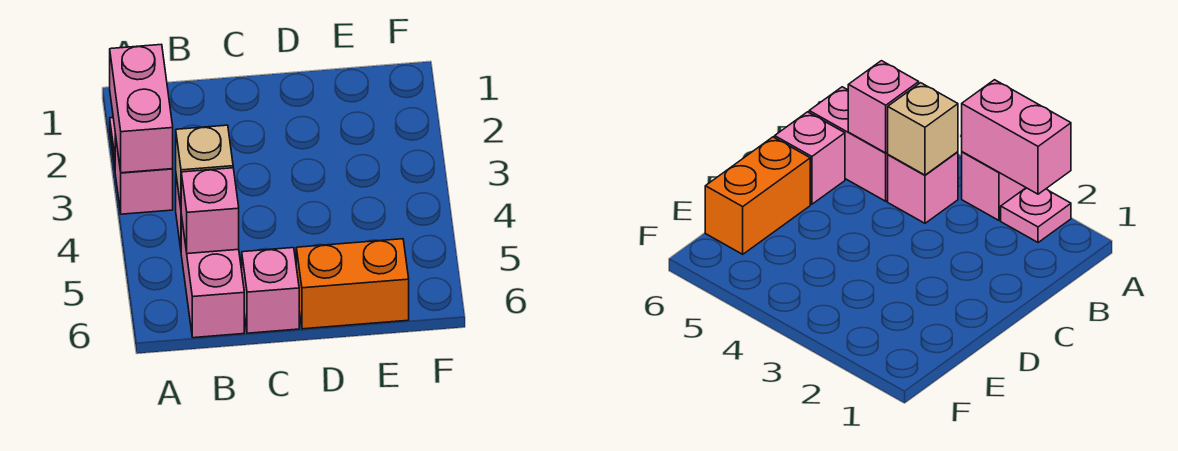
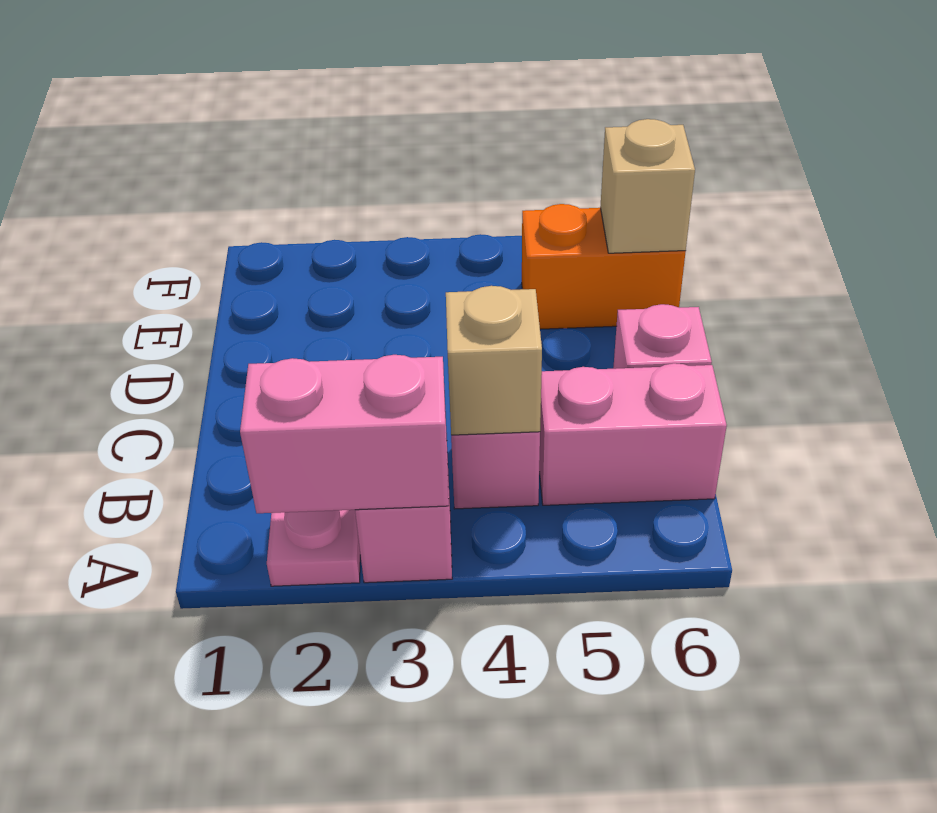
pink brick B5 level 2 -> none
orange brick D6:E6 level 1 -> orange brick E5:E6 level 1
none -> tan brick E6 level 2

